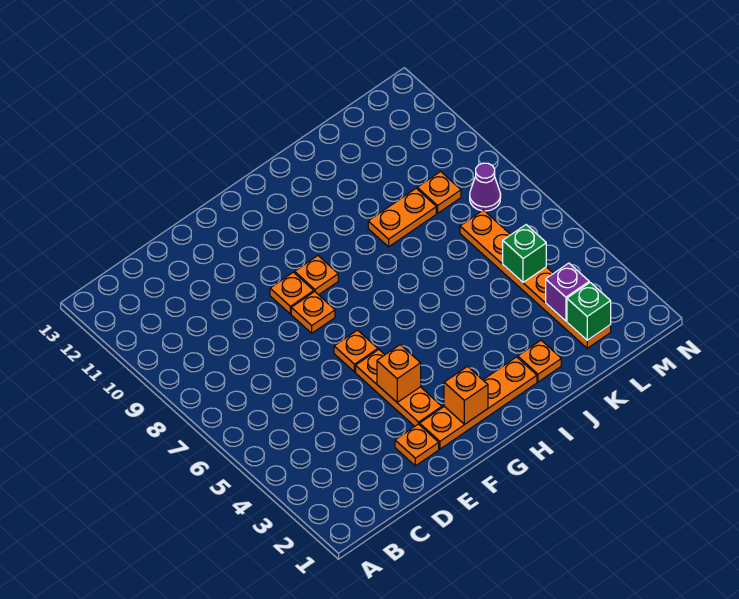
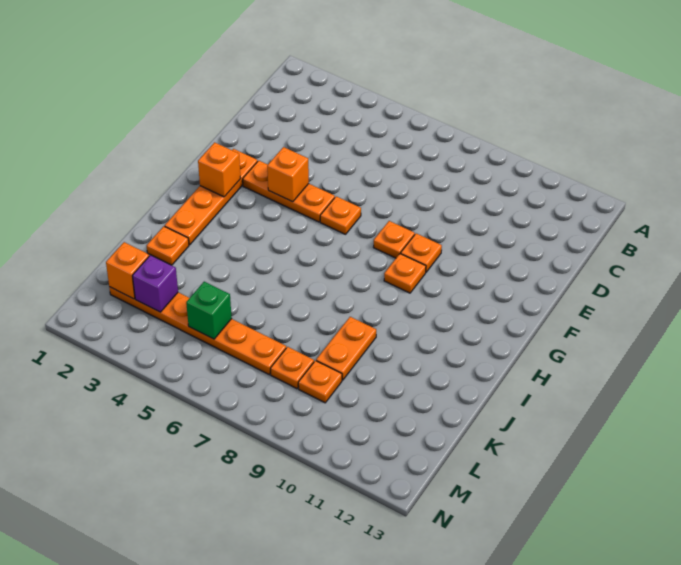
orange plate E2 level 1 -> orange plate L8 level 1
green brick L2 level 2 -> orange brick L2 level 2
purple cone M8 level 1 -> none

